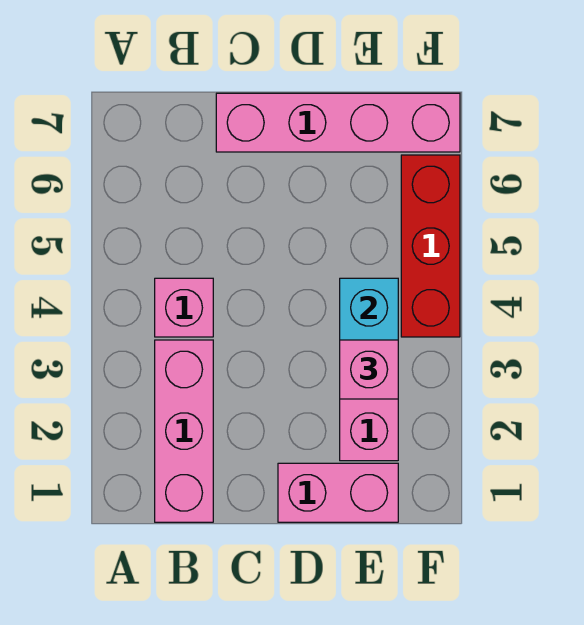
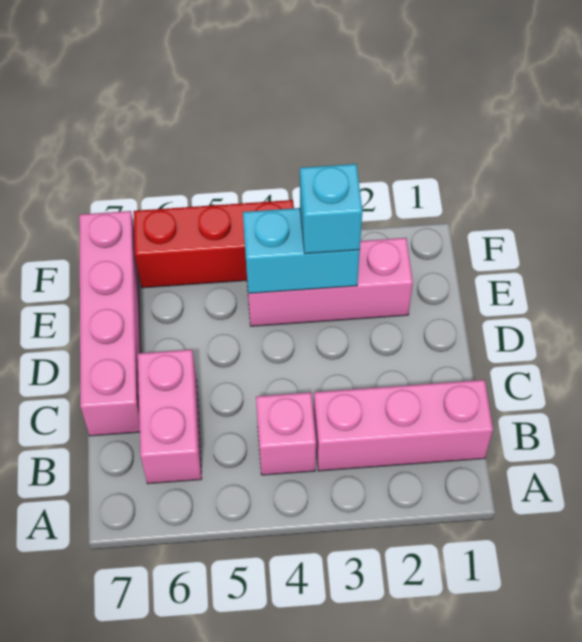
pink brick D1:E1 level 1 -> pink brick B6:C6 level 1
pink brick E3 level 3 -> cyan brick E3 level 3

